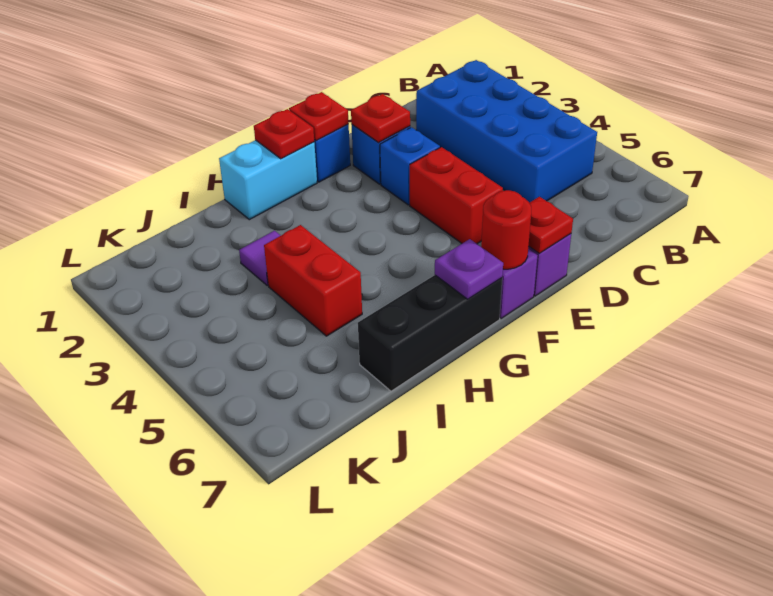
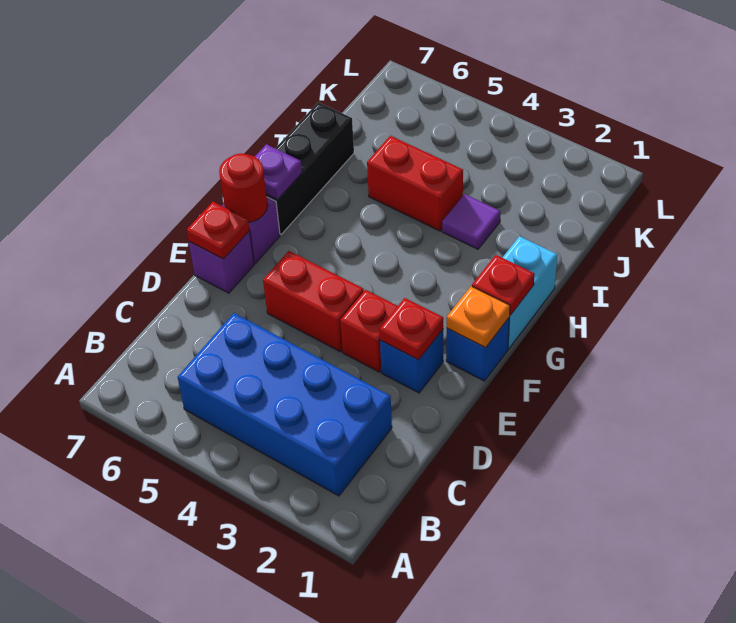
blue brick E3 level 1 -> red brick E3 level 1
red plate F1 level 2 -> orange plate F1 level 2

